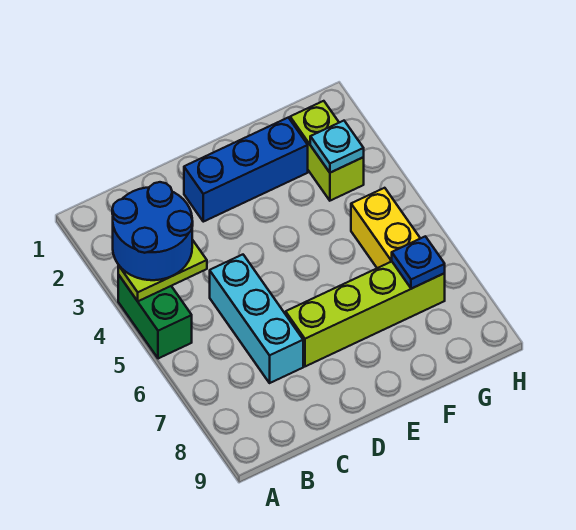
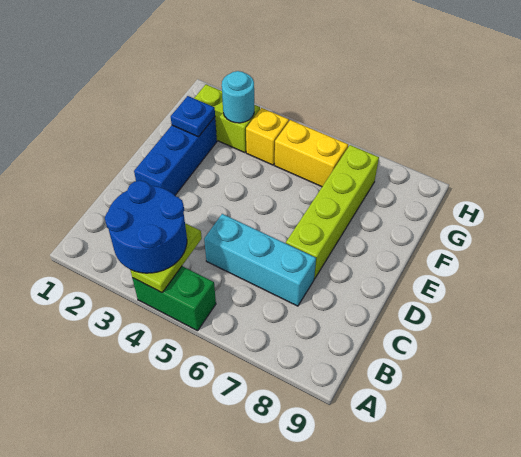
cyan plate G3 level 2 -> cyan round brick G3 level 2
none -> yellow brick G4 level 1
blue plate G7 level 2 -> blue plate F2 level 2

